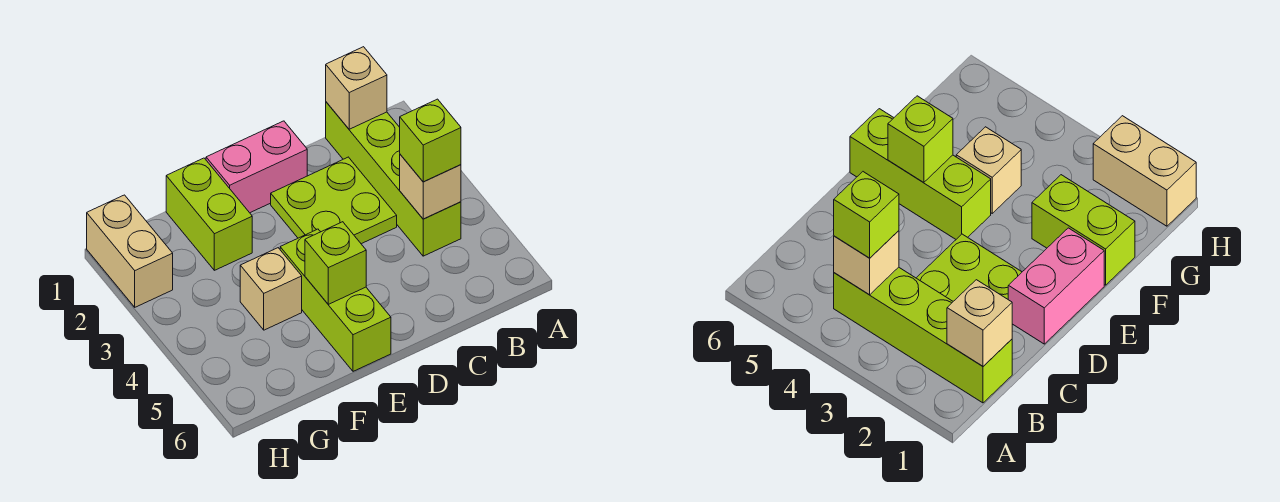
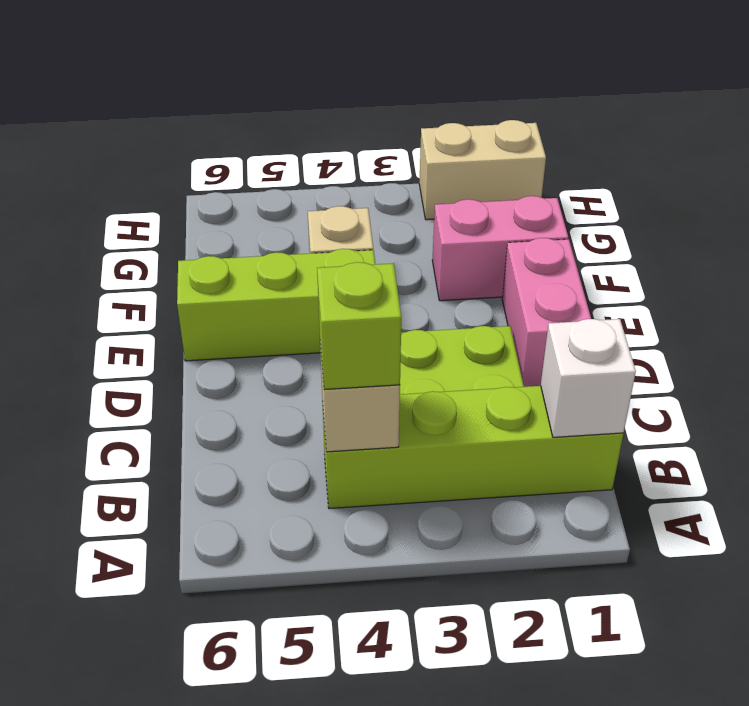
tan brick B1 level 2 -> white brick B1 level 2
lime brick E5 level 2 -> none
lime brick F1:F2 level 1 -> pink brick F1:F2 level 1

